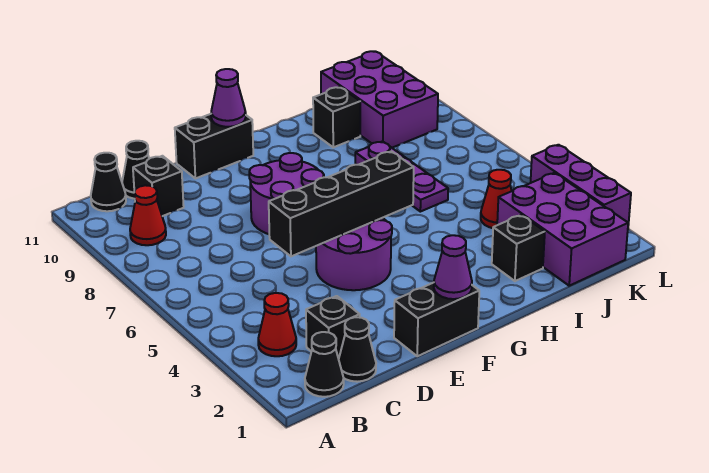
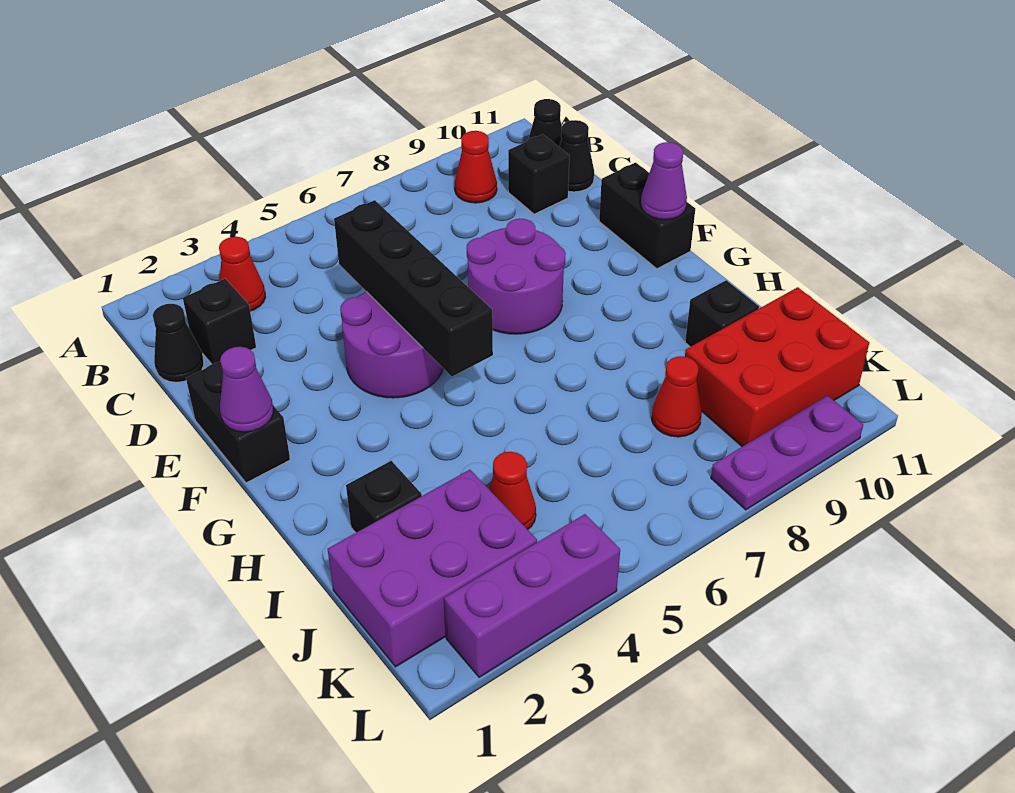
black cone B1 level 1 -> none
purple plate I6:I8 level 1 -> purple plate L8:L10 level 1
none -> red cone J8 level 1
purple brick J9:K11 level 1 -> red brick J9:K11 level 1

